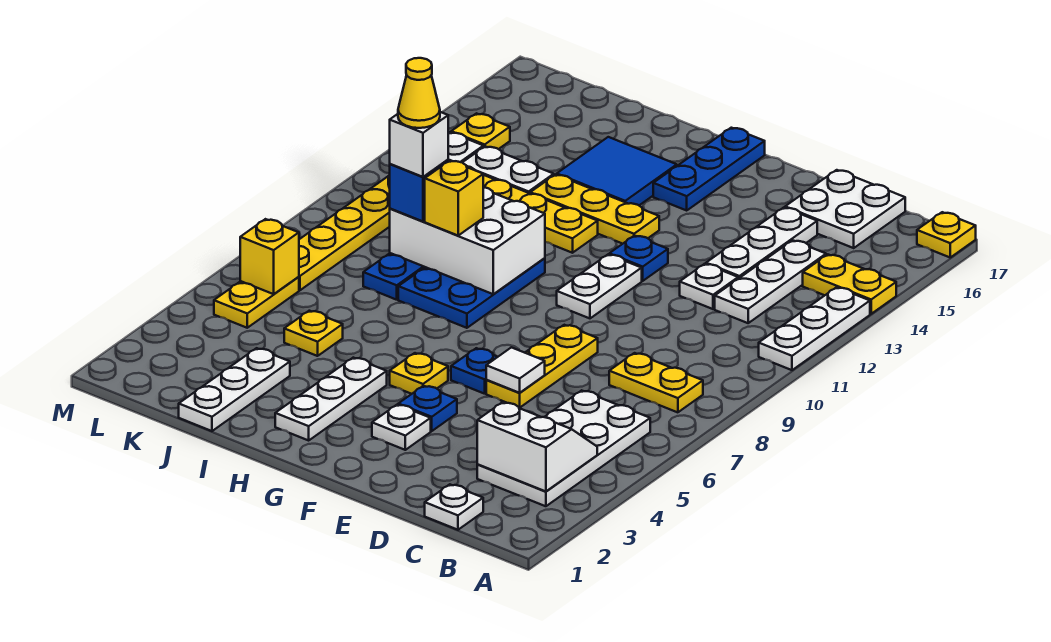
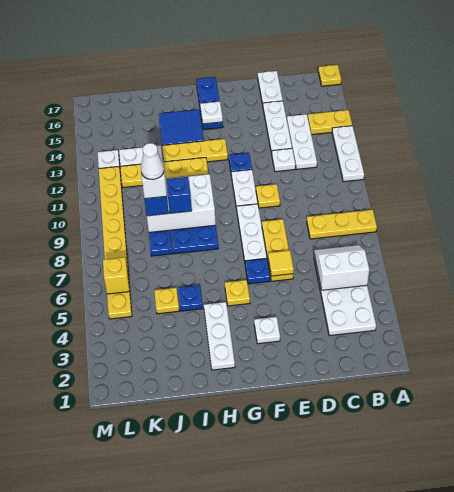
white slope B3:C4 level 2 top 3 -> white slope B5:C6 level 2 top 5
yellow plate B8:C8 level 1 -> yellow plate A8:C8 level 1
white plate C1 level 1 -> white plate G15 level 2
white plate C16:D17 level 1 -> white plate D16:D17 level 1
white tile E6 level 2 -> yellow tile E6 level 2
blue plate F4 level 1 -> blue plate I5 level 1
yellow brick I9 level 3 -> blue brick I9 level 3
white plate J1:J3 level 1 -> white plate F7:F9 level 1
yellow cone J9 level 5 -> white cone J9 level 5
yellow plate L14 level 1 -> yellow plate E10 level 1

